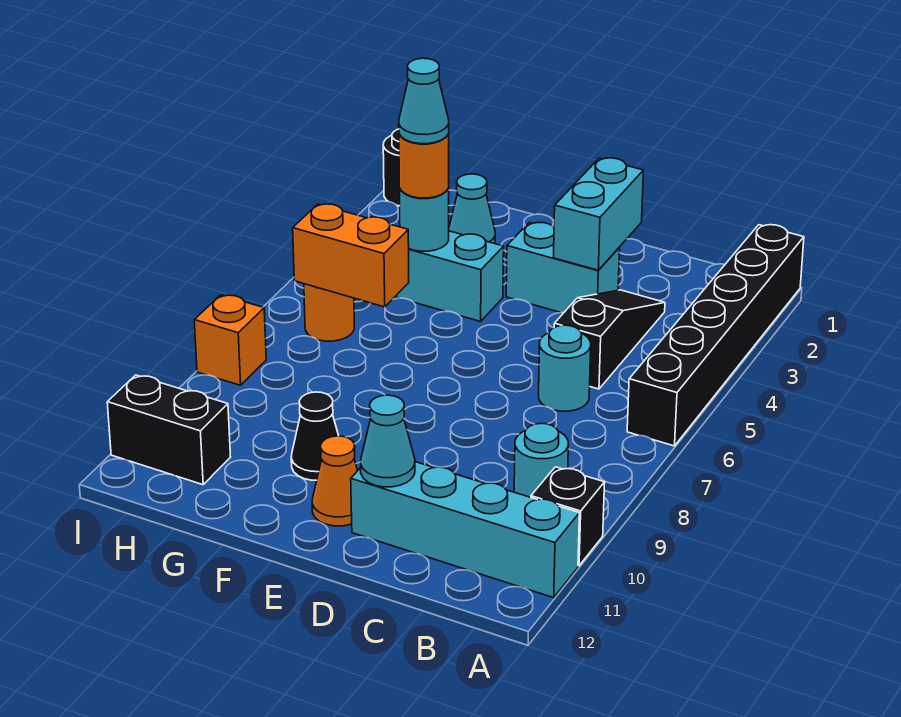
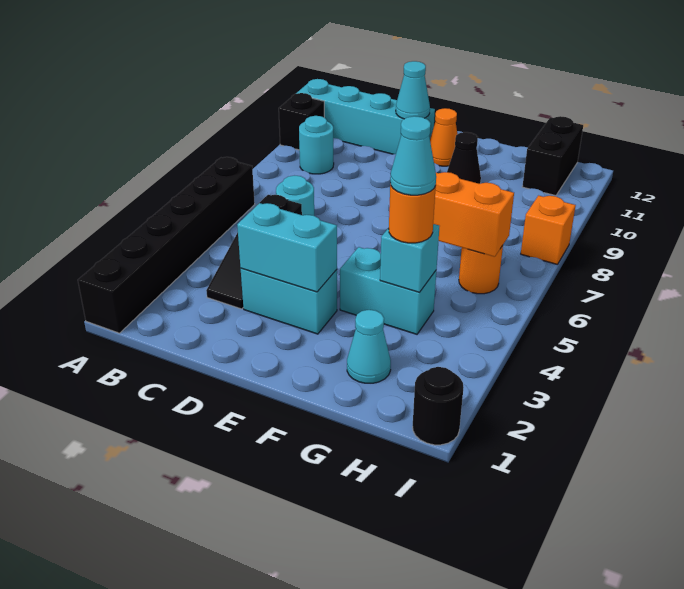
cyan brick D2:D3 level 2 -> cyan brick D3:E3 level 2
cyan round brick G4 level 2 -> cyan brick G4 level 2
black brick H11:I11 level 1 -> black brick H11:H12 level 1

